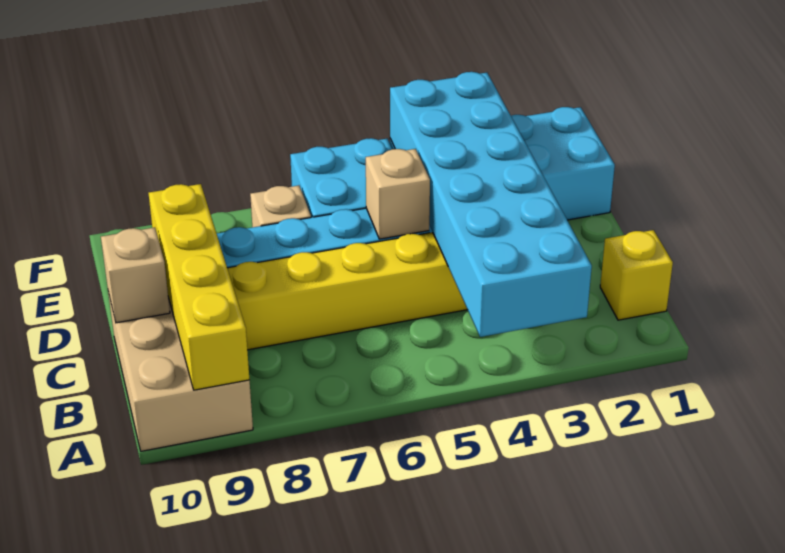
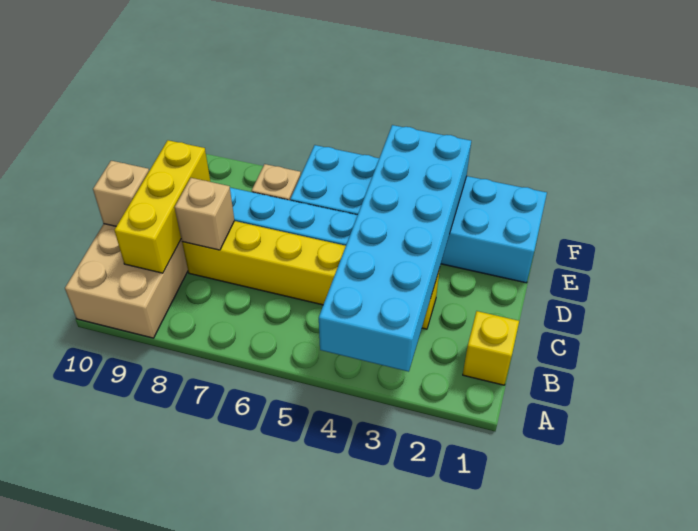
yellow brick A9:D9 level 2 -> yellow brick B9:D9 level 2
tan brick D5 level 2 -> tan brick C8 level 2

